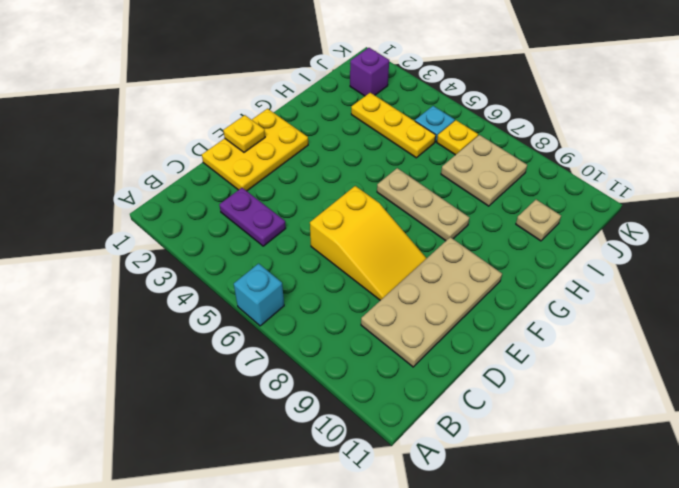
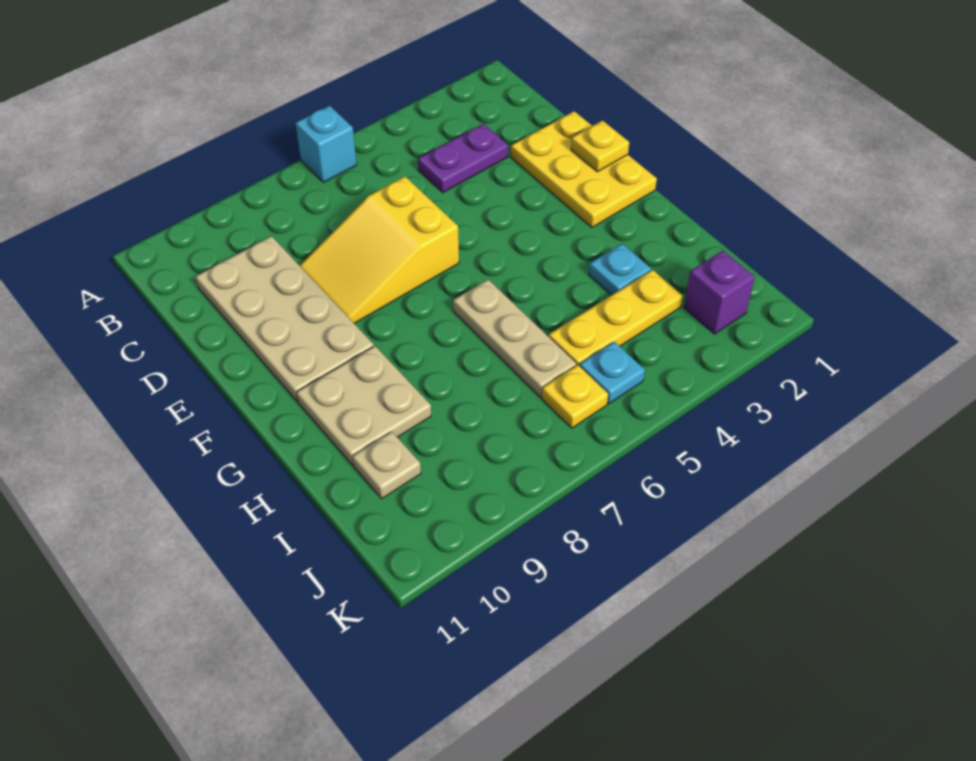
tan plate G6:G8 level 1 -> tan plate G6:I6 level 1
none -> cyan plate H3 level 1
tan plate I7:J8 level 1 -> tan plate G9:H10 level 1

